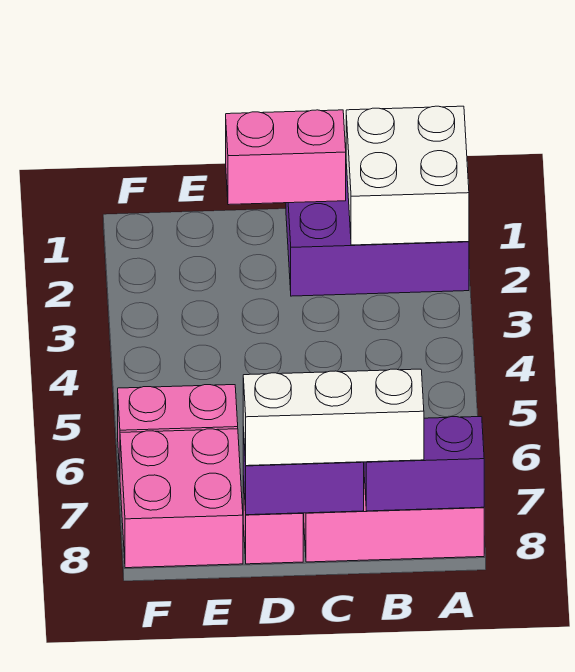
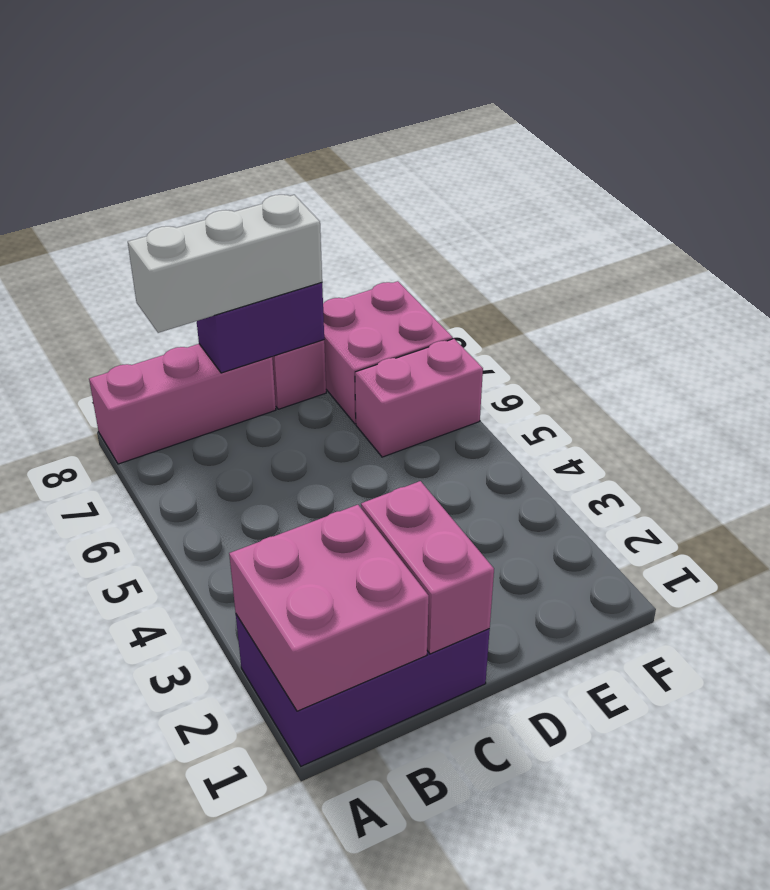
white brick A1:B2 level 2 -> pink brick A1:B2 level 2
purple brick A8:B8 level 2 -> none
pink brick C1:D1 level 2 -> pink brick C1:C2 level 2

